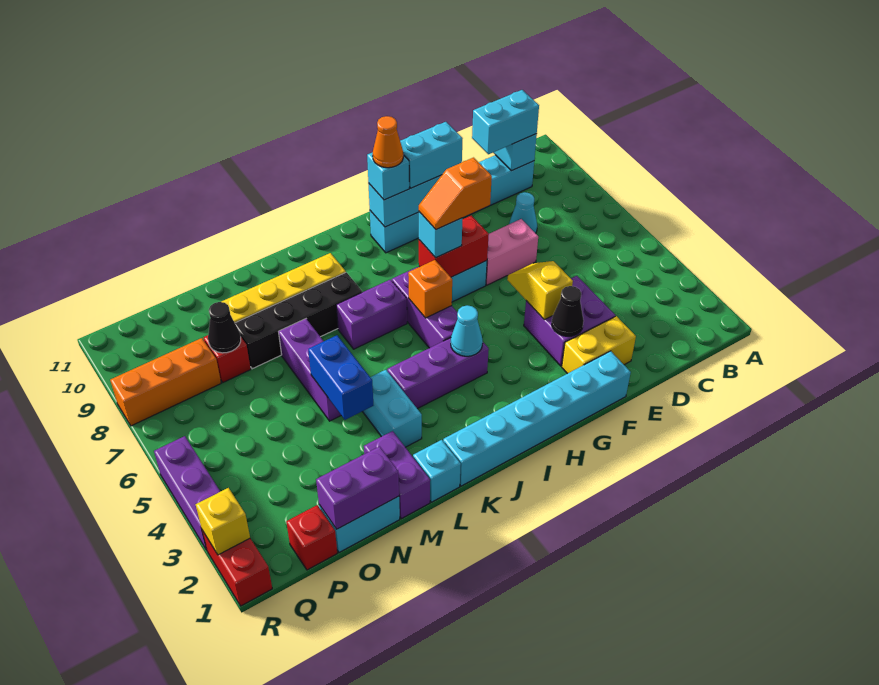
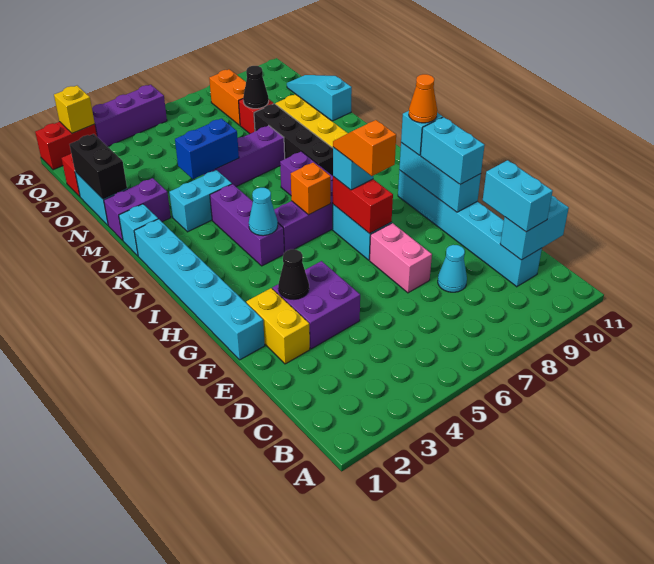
yellow slope F4:F5 level 2 top 4 -> none
purple brick N1:O1 level 2 -> black brick N1:O1 level 2
none -> cyan slope N11:P11 level 1 top N
orange brick P8:R8 level 1 -> orange brick P8:Q8 level 1

